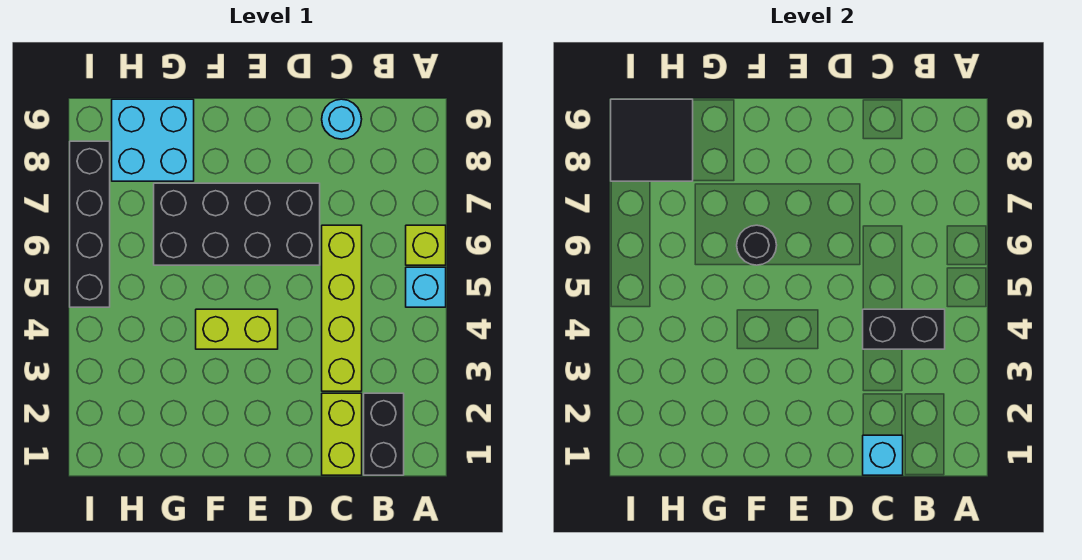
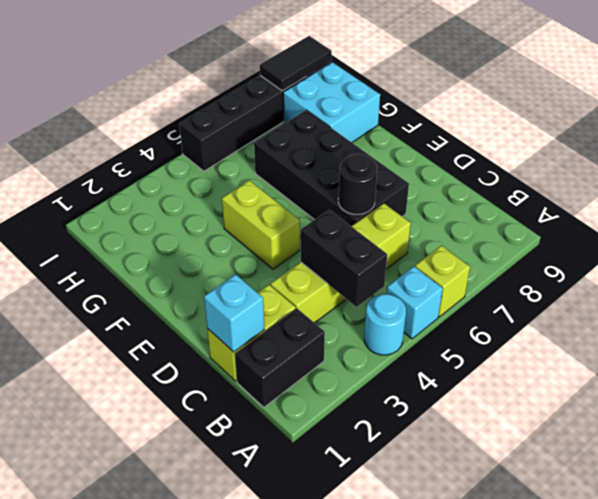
cyan round brick C9 level 1 -> cyan round brick A4 level 1
black round brick F6 level 2 -> black round brick D6 level 2
black tile H8:I9 level 2 -> black tile I8:I9 level 2

